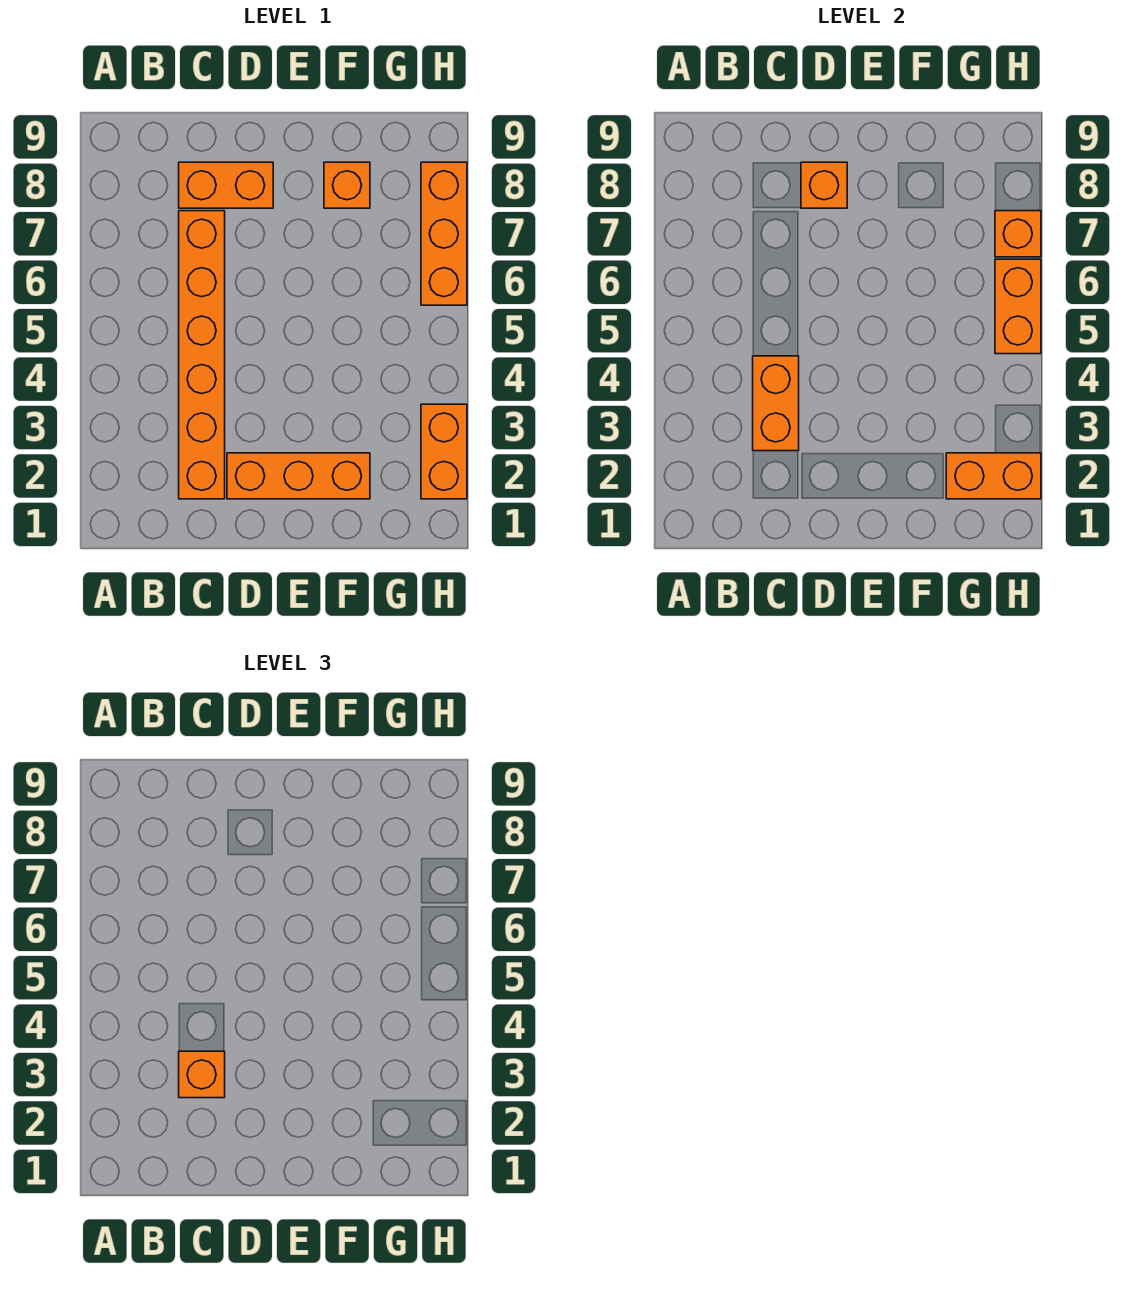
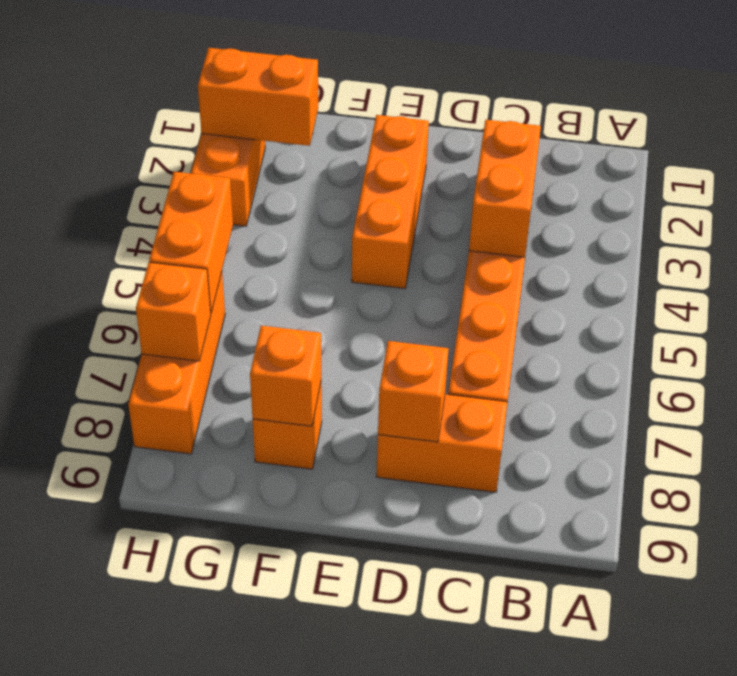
orange brick C3 level 3 -> orange brick F8 level 2
orange brick D2:F2 level 1 -> orange brick E2:E4 level 1

